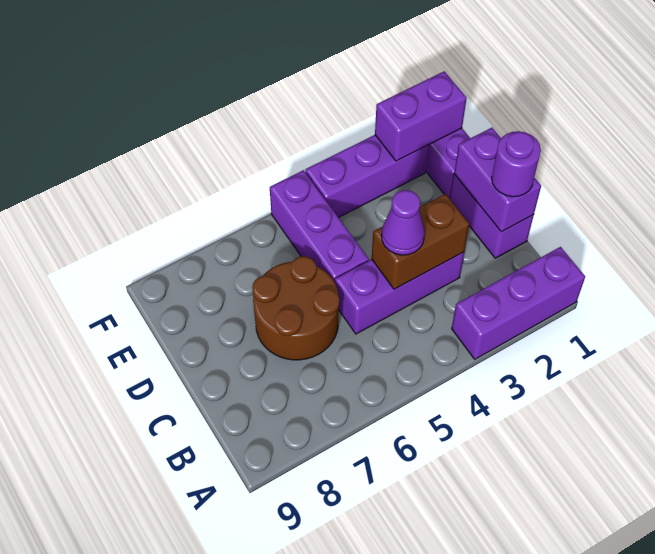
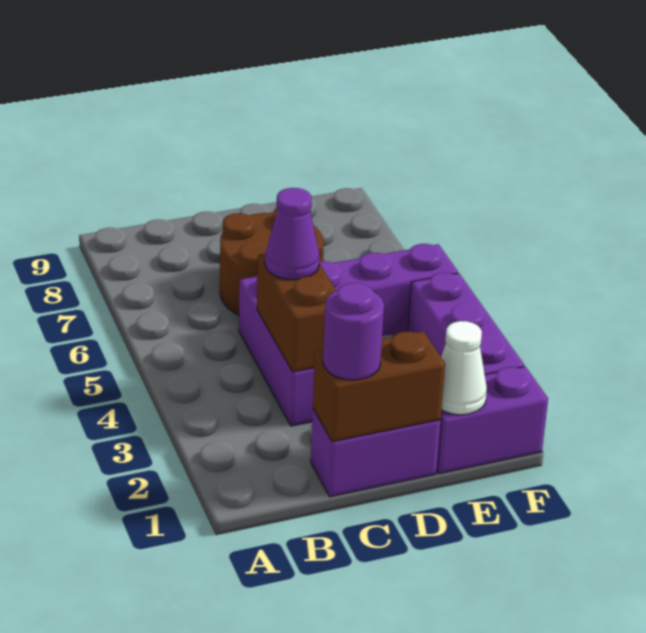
purple brick A1:A3 level 1 -> none
purple brick C1:D1 level 2 -> brown brick C1:D1 level 2
none -> white cone E1 level 2
purple brick F1:F2 level 2 -> none

